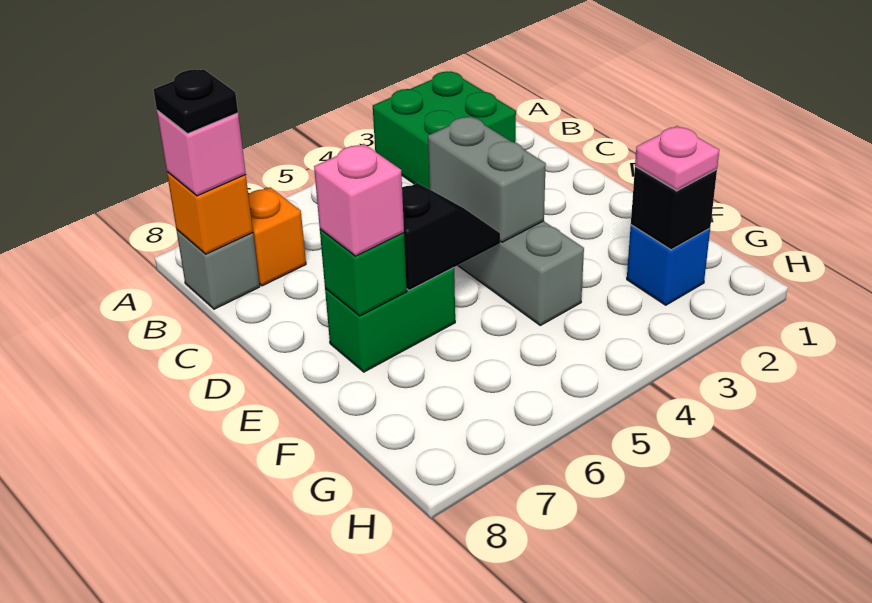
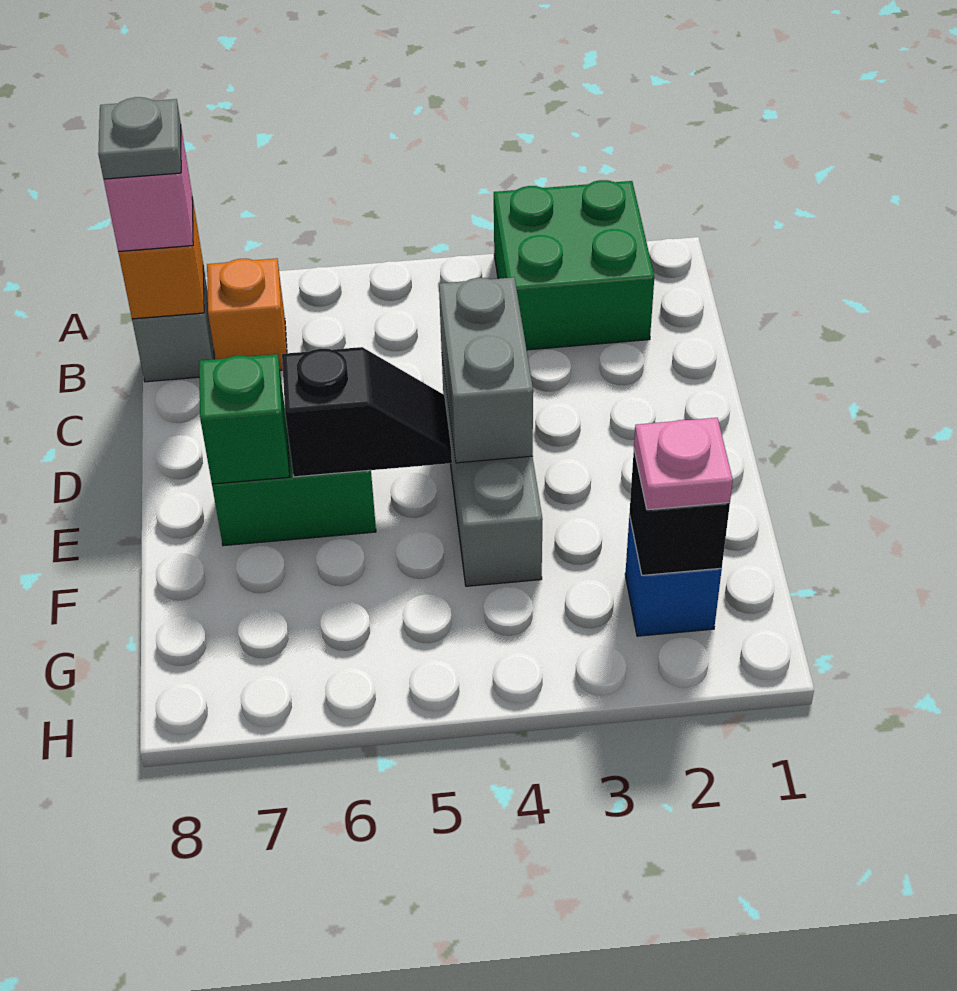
black plate B8 level 4 -> grey plate B8 level 4
pink brick E7 level 3 -> none

